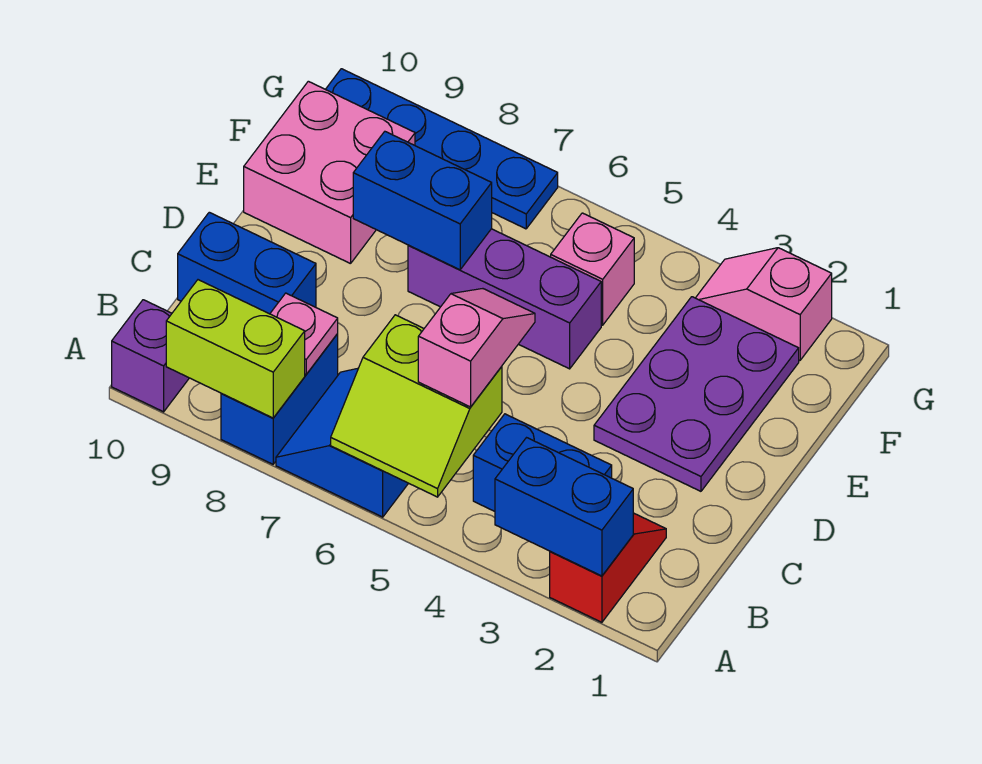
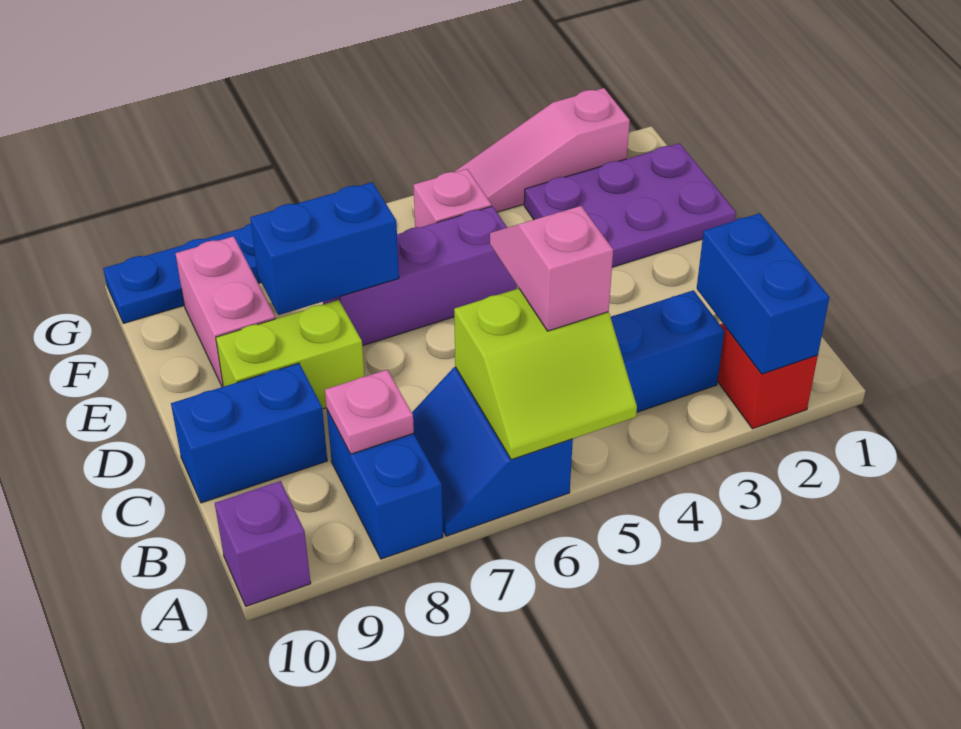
blue brick A2:A3 level 2 -> blue brick A2:B2 level 2
lime brick A8:A9 level 2 -> lime brick D8:D9 level 1
purple plate D2:F3 level 1 -> purple plate E1:F3 level 1
pink brick E9:F10 level 1 -> pink brick E9:F9 level 1
pink slope G2:G3 level 1 top 2 -> pink slope G2:G4 level 1 top 2

